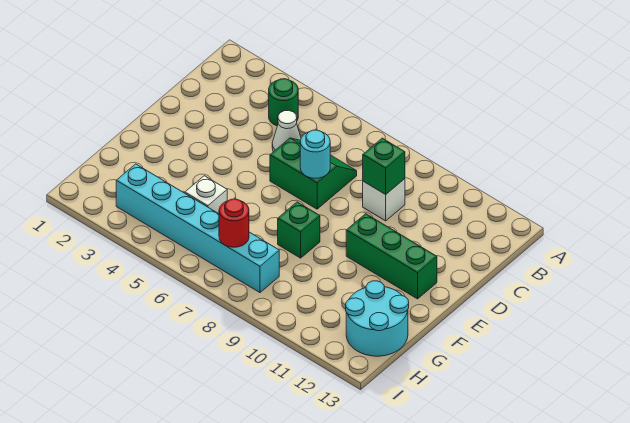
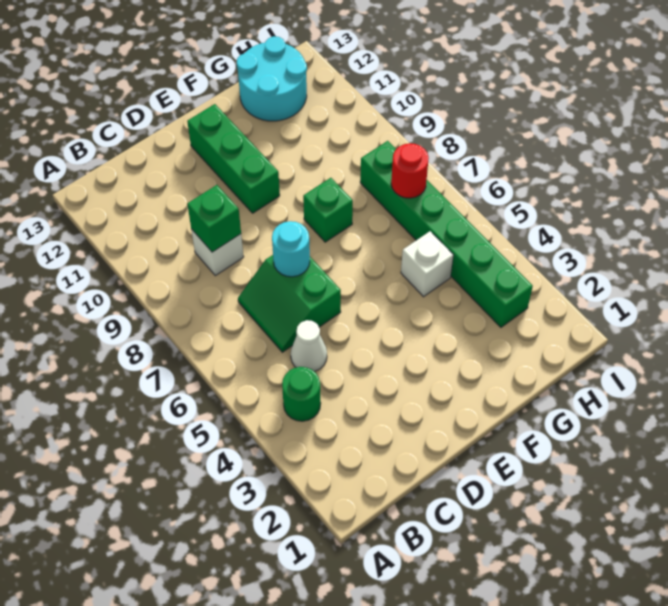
cyan brick H3:H8 level 1 -> green brick H3:H8 level 1

